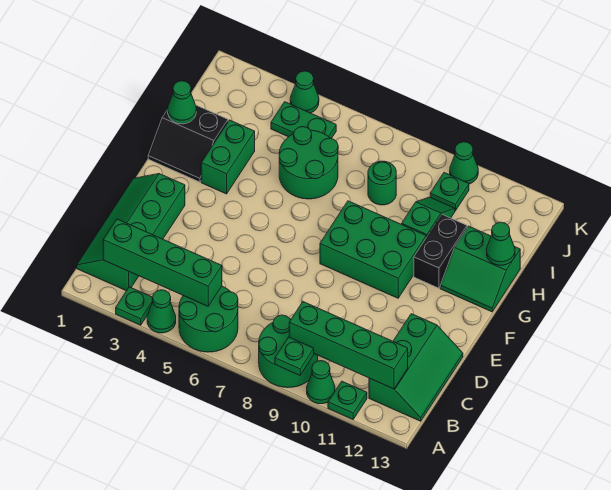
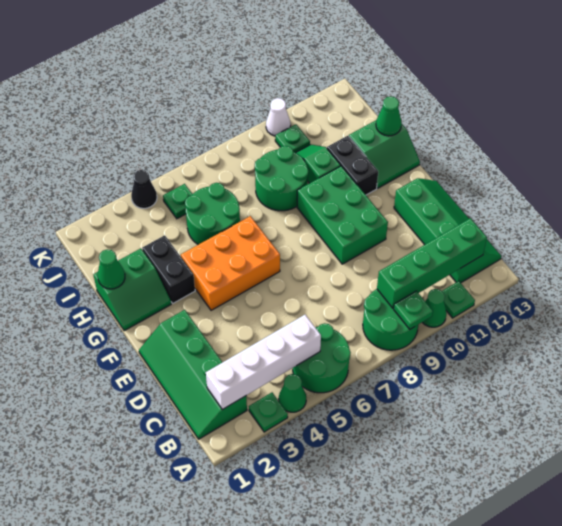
green brick B2:B5 level 2 -> white brick B2:B5 level 2
green slope B12:D13 level 1 top 12 -> green slope B12:E13 level 1 top 12
none -> orange brick F4:G6 level 1
green brick F8:G10 level 1 -> green brick E9:G10 level 1
black slope G1:H2 level 1 top H -> green slope G1:H2 level 1 top H
green brick G3:H3 level 1 -> black brick G3:H3 level 1
green round brick I8 level 1 -> green round brick H8:I9 level 1
green plate J4:J5 level 1 -> green plate J5 level 1
green cone K4 level 1 -> black cone K4 level 1
green cone K10 level 1 -> white cone K10 level 1

